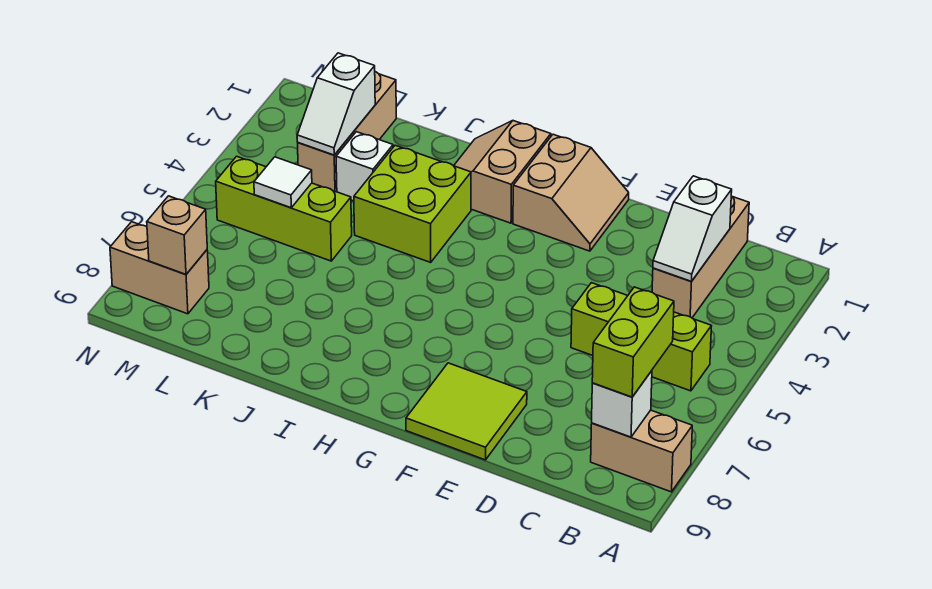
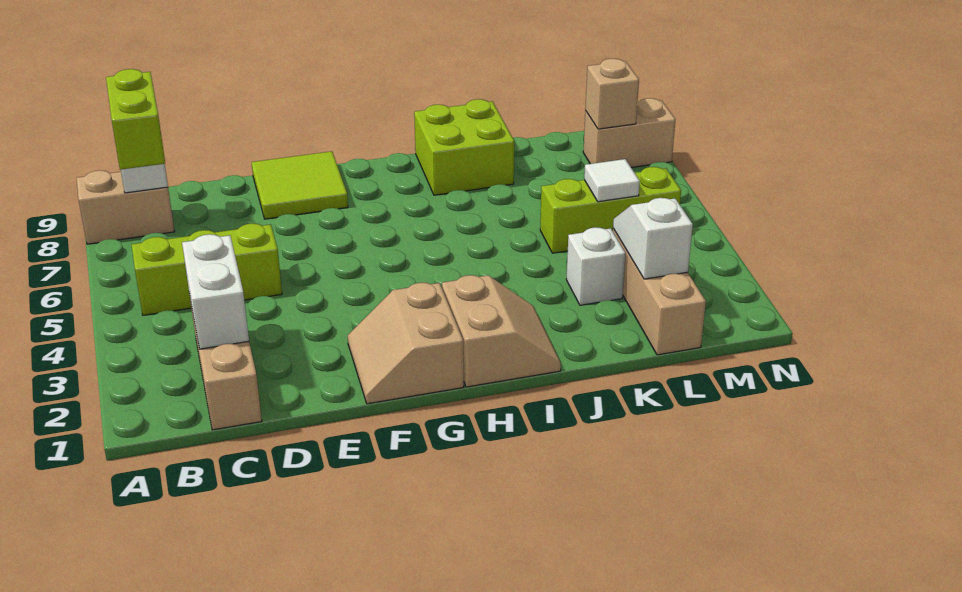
white slope C2:C3 level 2 top 2 -> white brick C2:C3 level 2
lime brick I3:J4 level 1 -> lime brick I8:J9 level 1

